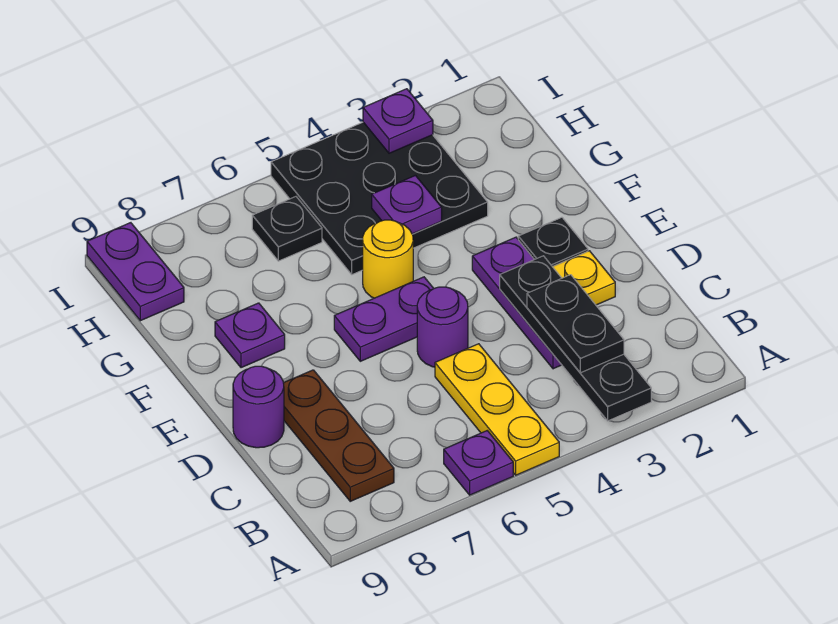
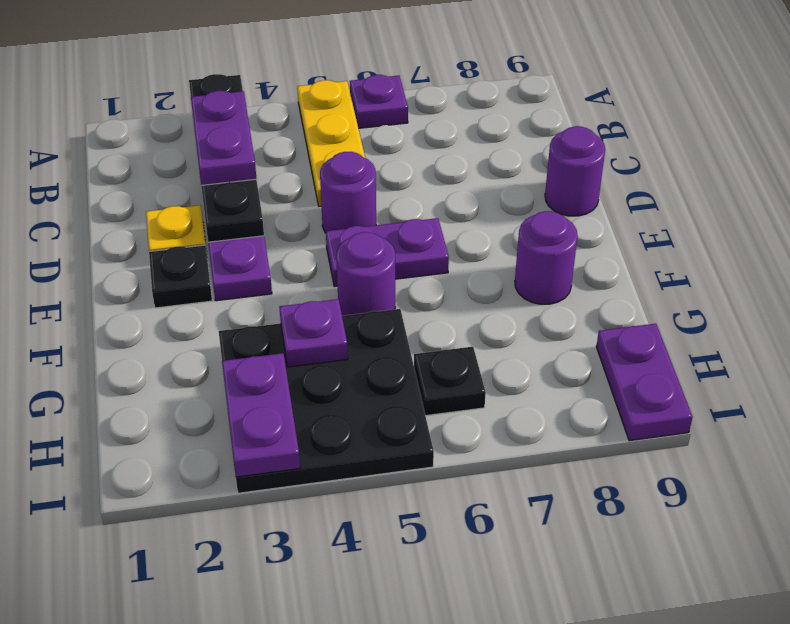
black plate B3:C3 level 3 -> purple plate B3:C3 level 3
brown plate B8:D8 level 1 -> none
yellow round brick F5 level 1 -> purple round brick F5 level 1
purple plate F8 level 1 -> purple round brick F8 level 1
purple plate I3 level 2 -> purple plate H3:I3 level 2

